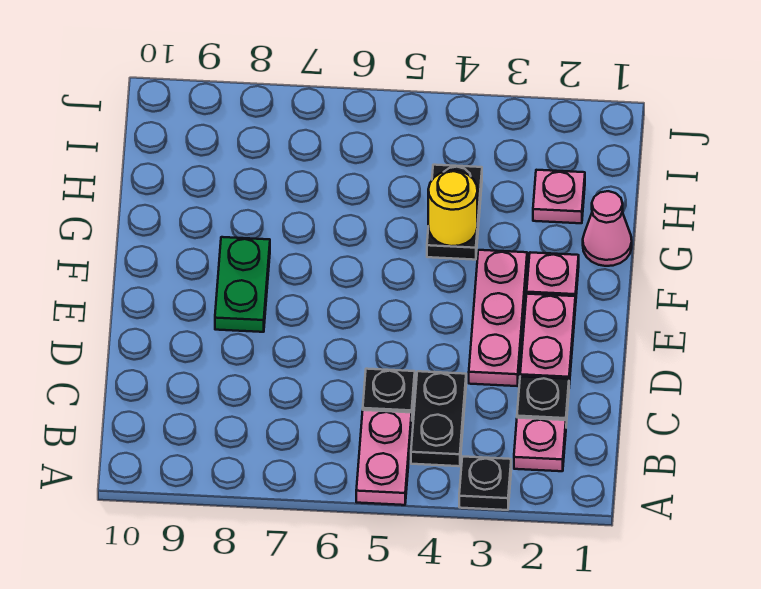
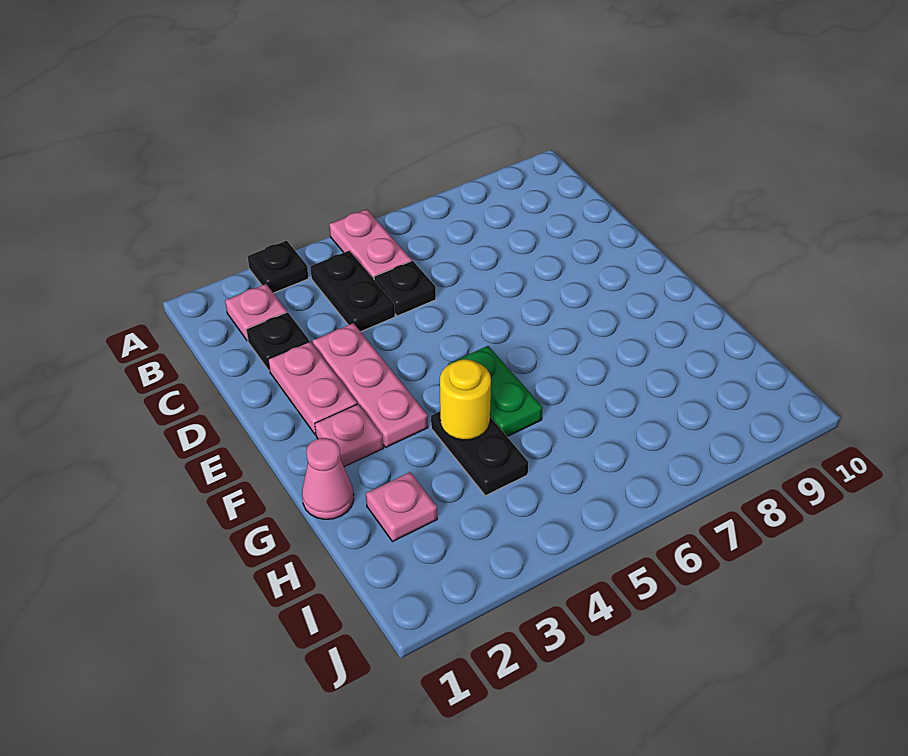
green plate E8:F8 level 1 -> green plate F5:G5 level 1

